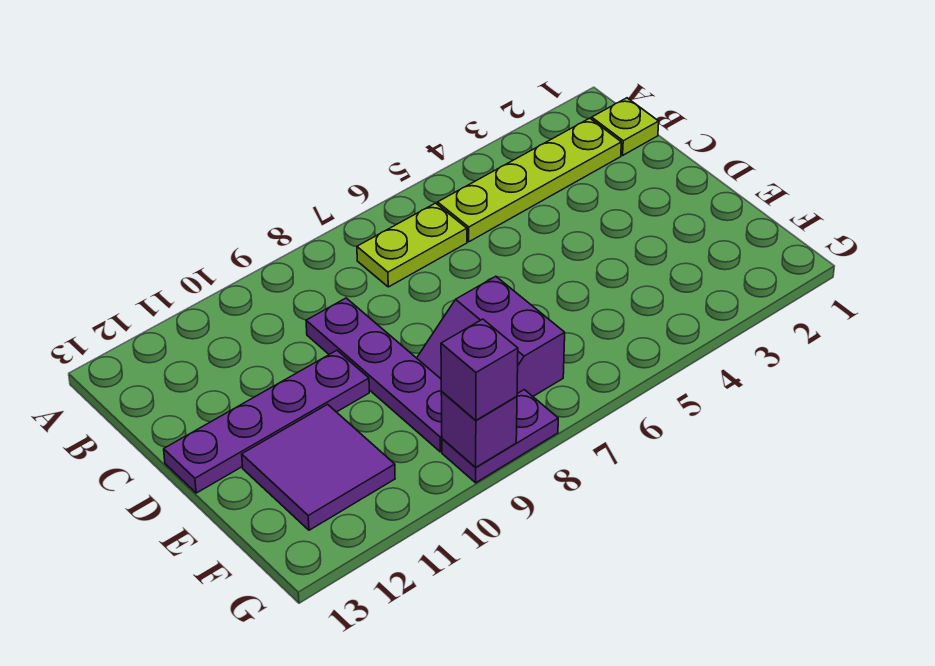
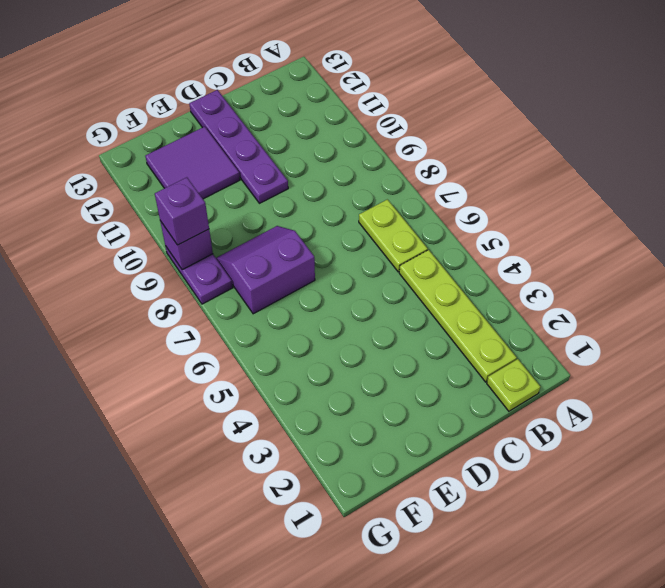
purple plate C9:F9 level 1 -> none

